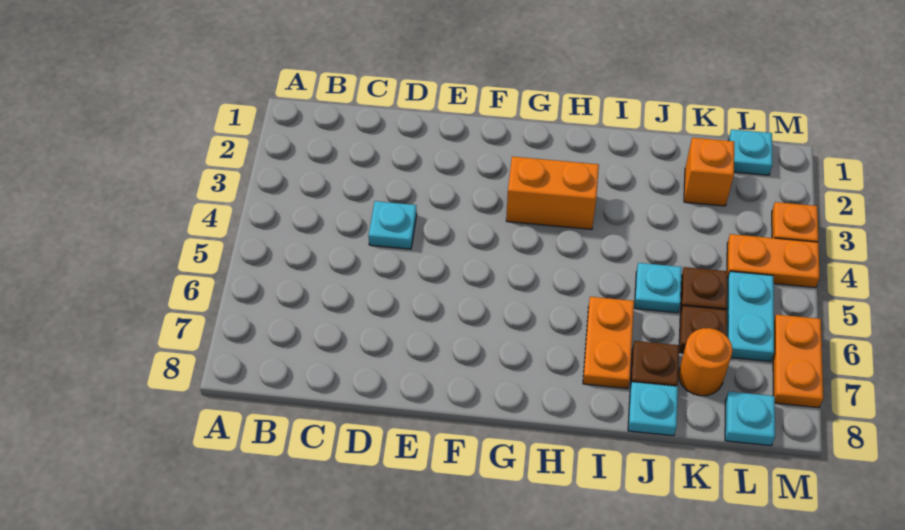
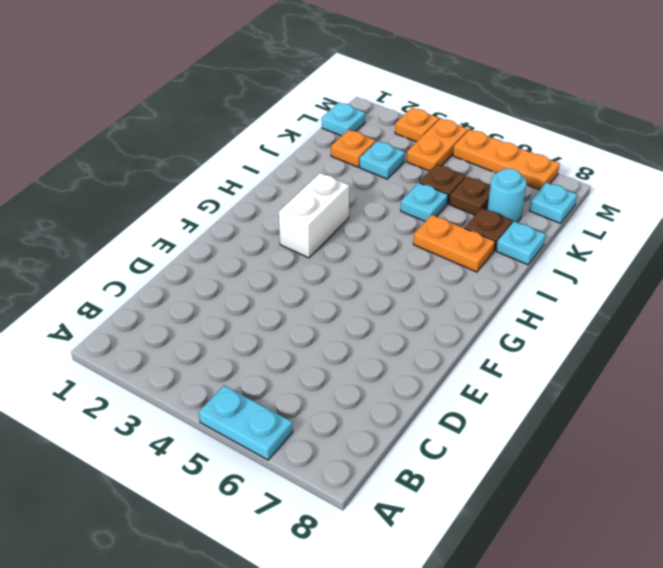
cyan plate D4 level 1 -> cyan plate K3 level 1
orange brick G3:H3 level 1 -> white brick G3:H3 level 1
orange brick K2 level 1 -> orange plate K2 level 1
orange round brick K7 level 1 -> cyan round brick K7 level 1
cyan plate L5:L6 level 1 -> cyan plate A5:A6 level 1
orange plate M6:M7 level 1 -> orange plate M5:M7 level 1

